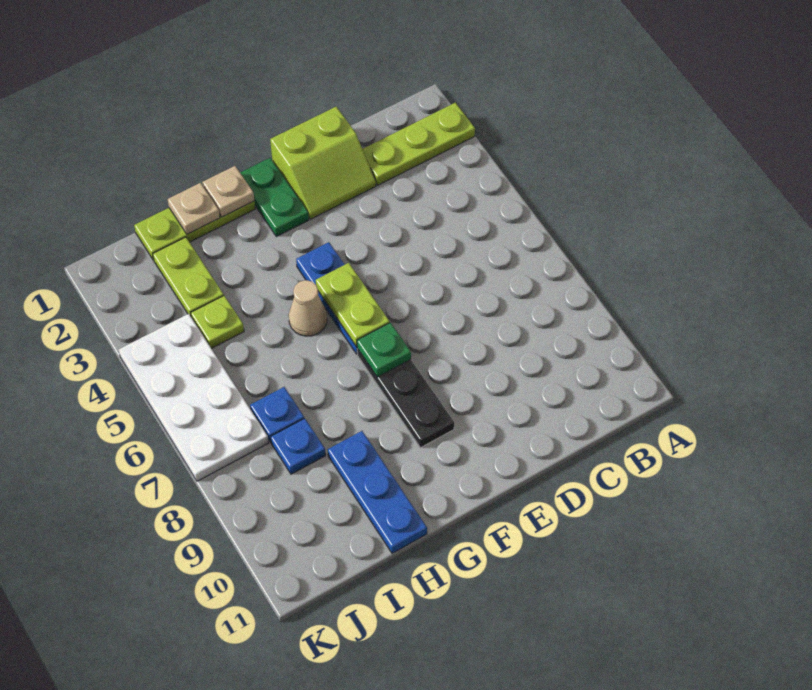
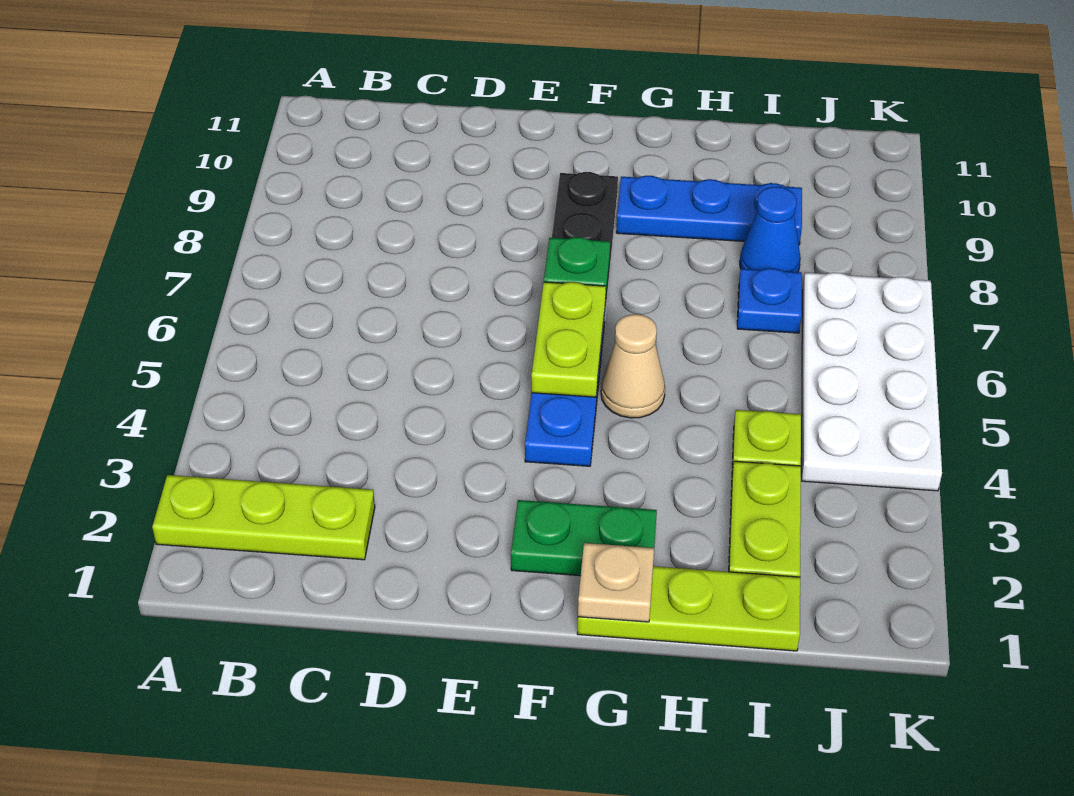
lime slope D1:E2 level 1 top 1 -> none
green plate F1:F2 level 1 -> green plate F2:G2 level 1
tan plate H1 level 2 -> none
blue plate H9:H11 level 1 -> blue plate G9:I9 level 1
blue plate I8 level 1 -> blue cone I8 level 1

